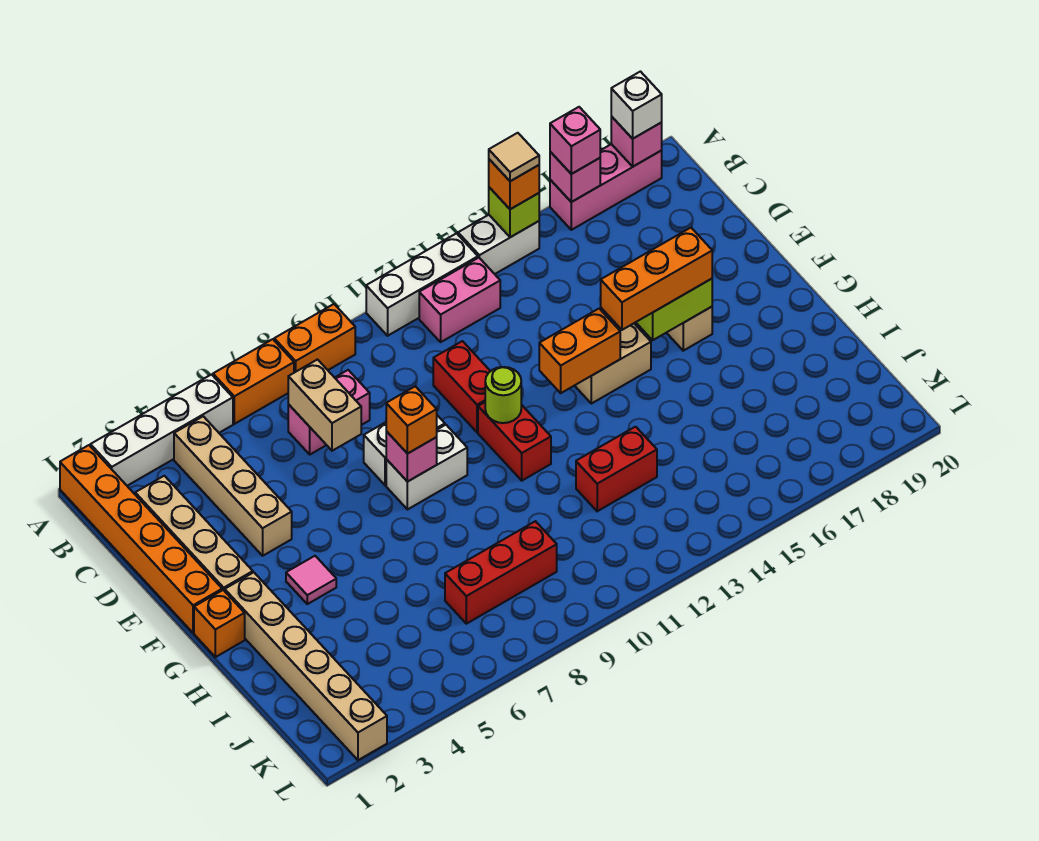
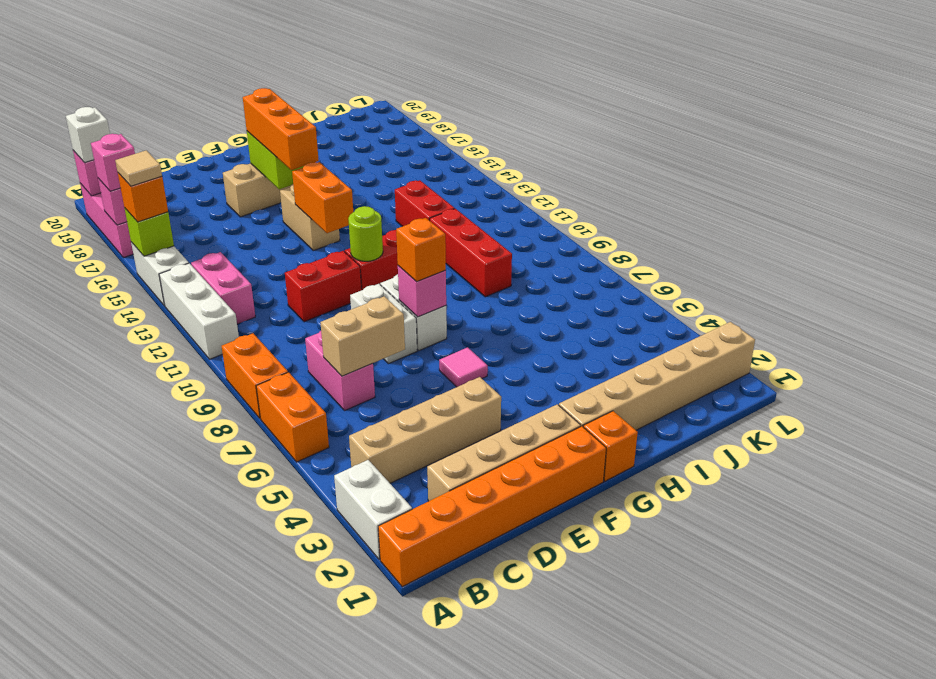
white brick A2:A5 level 1 -> white brick A2:A3 level 1
pink tile G4 level 1 -> pink tile F6 level 1
red brick J7:J9 level 1 -> red brick I9:I11 level 1

